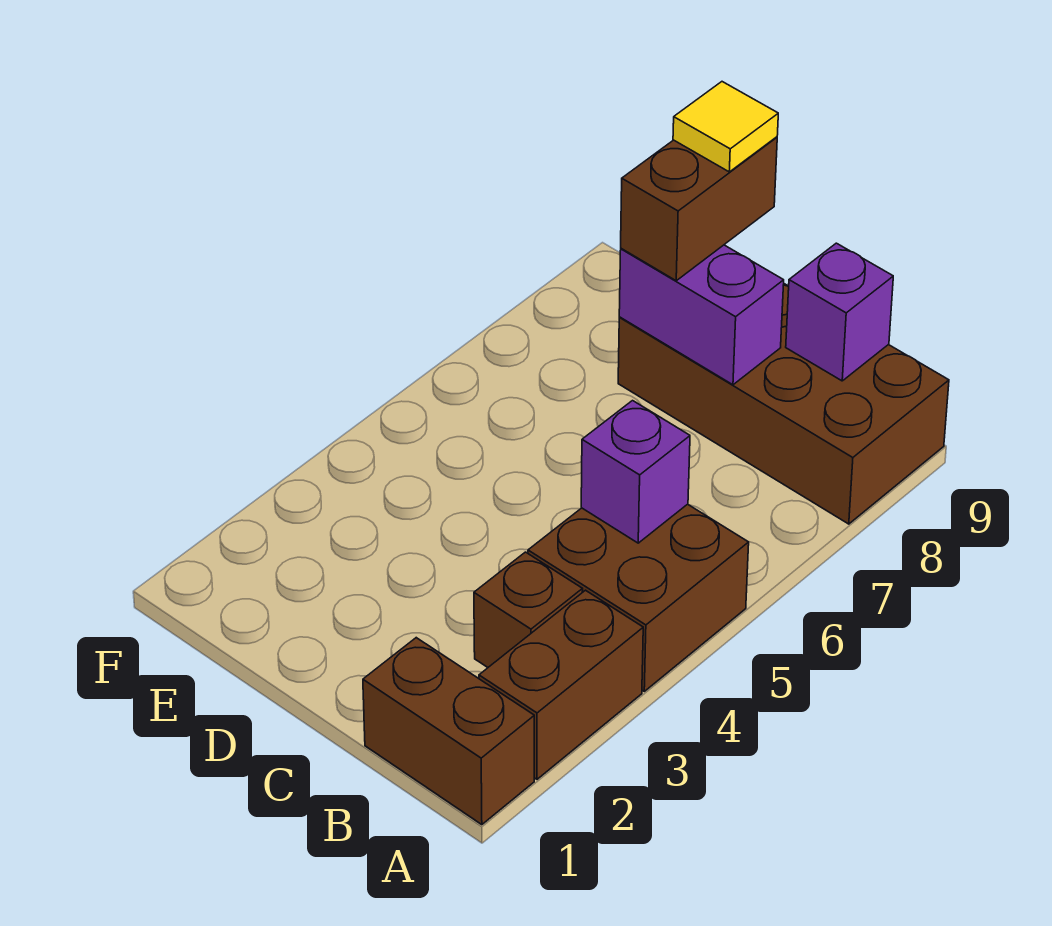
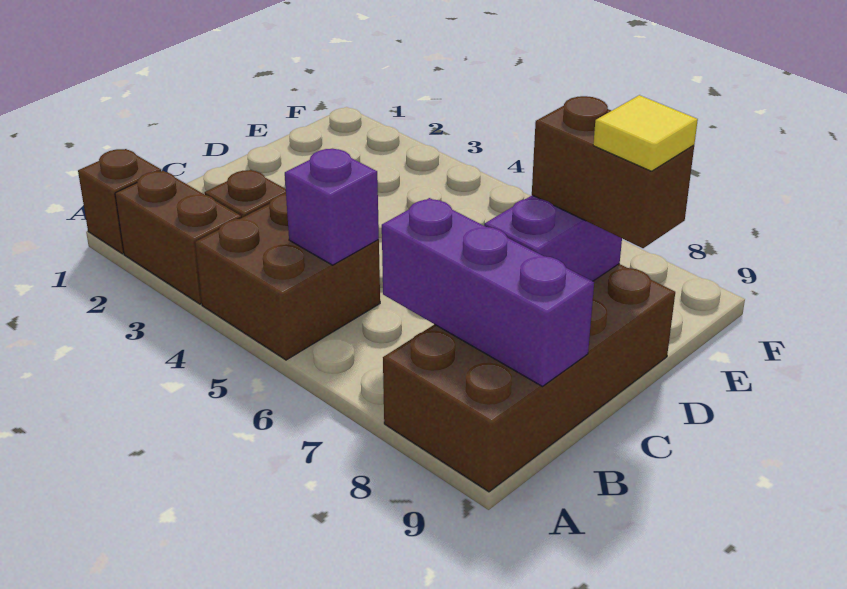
brown brick A1:B1 level 1 -> brown brick A1 level 1
purple brick B9 level 2 -> purple brick B7:B9 level 2

